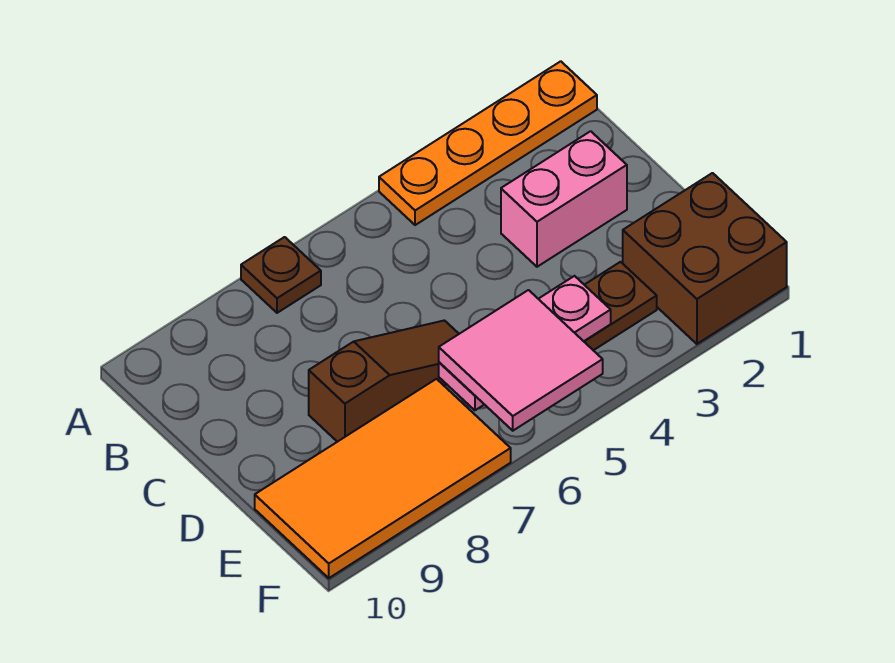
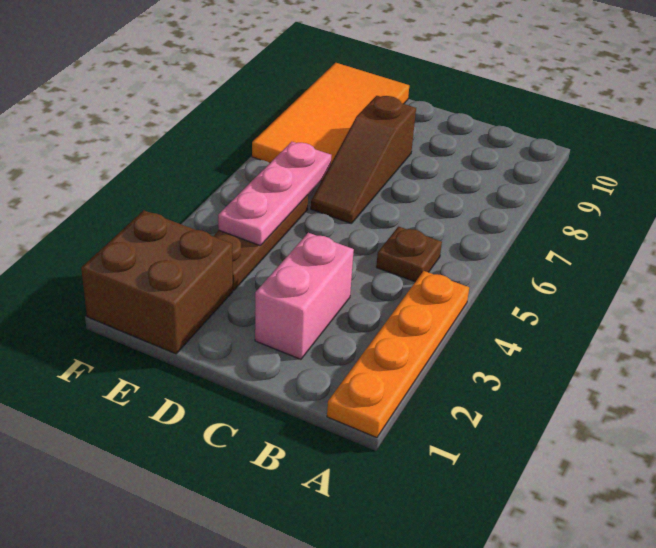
brown plate A7 level 1 -> brown plate B5 level 1
pink tile E5:F6 level 3 -> none

